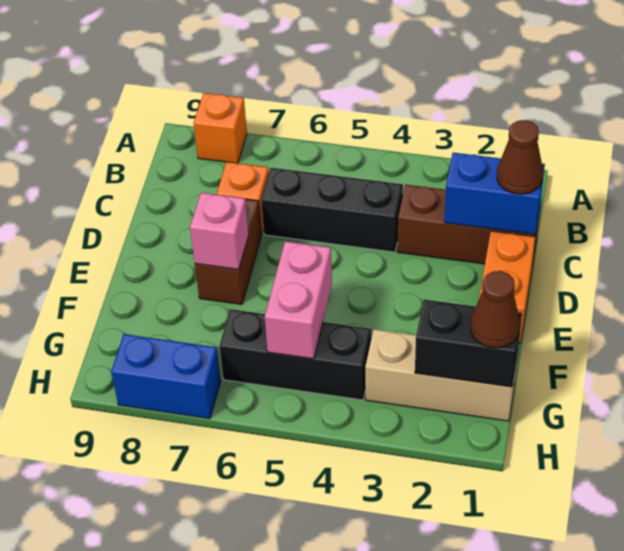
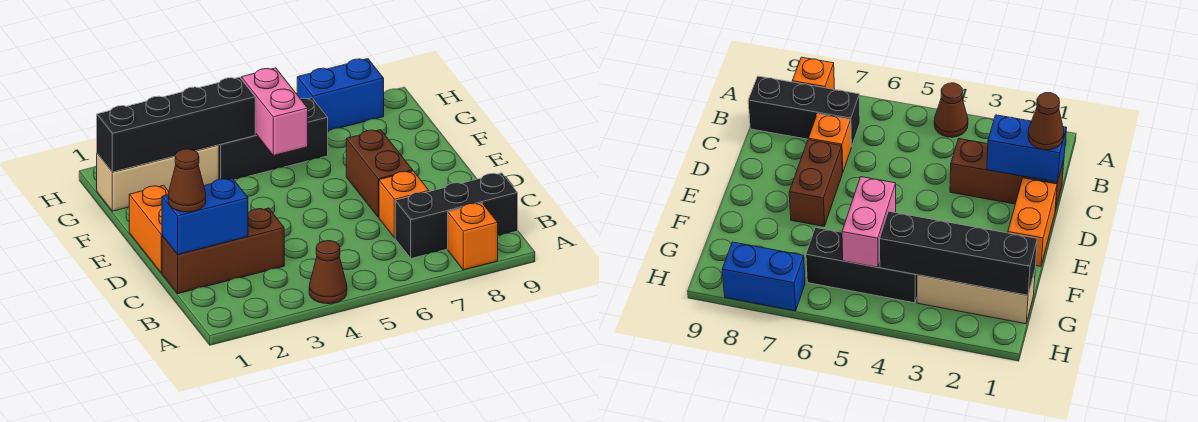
black brick C4:C6 level 1 -> black brick B7:B9 level 1
pink brick E7 level 2 -> none
black brick G1:G2 level 2 -> black brick G1:G4 level 2
brown cone G1 level 3 -> brown cone A4 level 1

